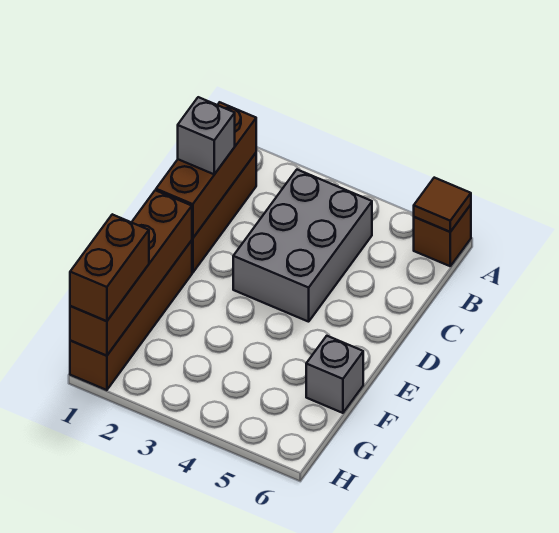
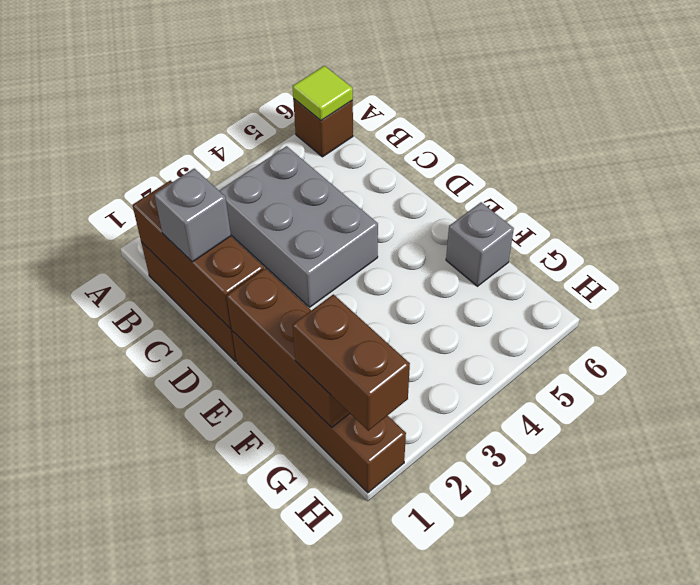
brown tile A6 level 2 -> lime tile A6 level 2
brown brick E1:H1 level 2 -> brown brick E1:G1 level 2

